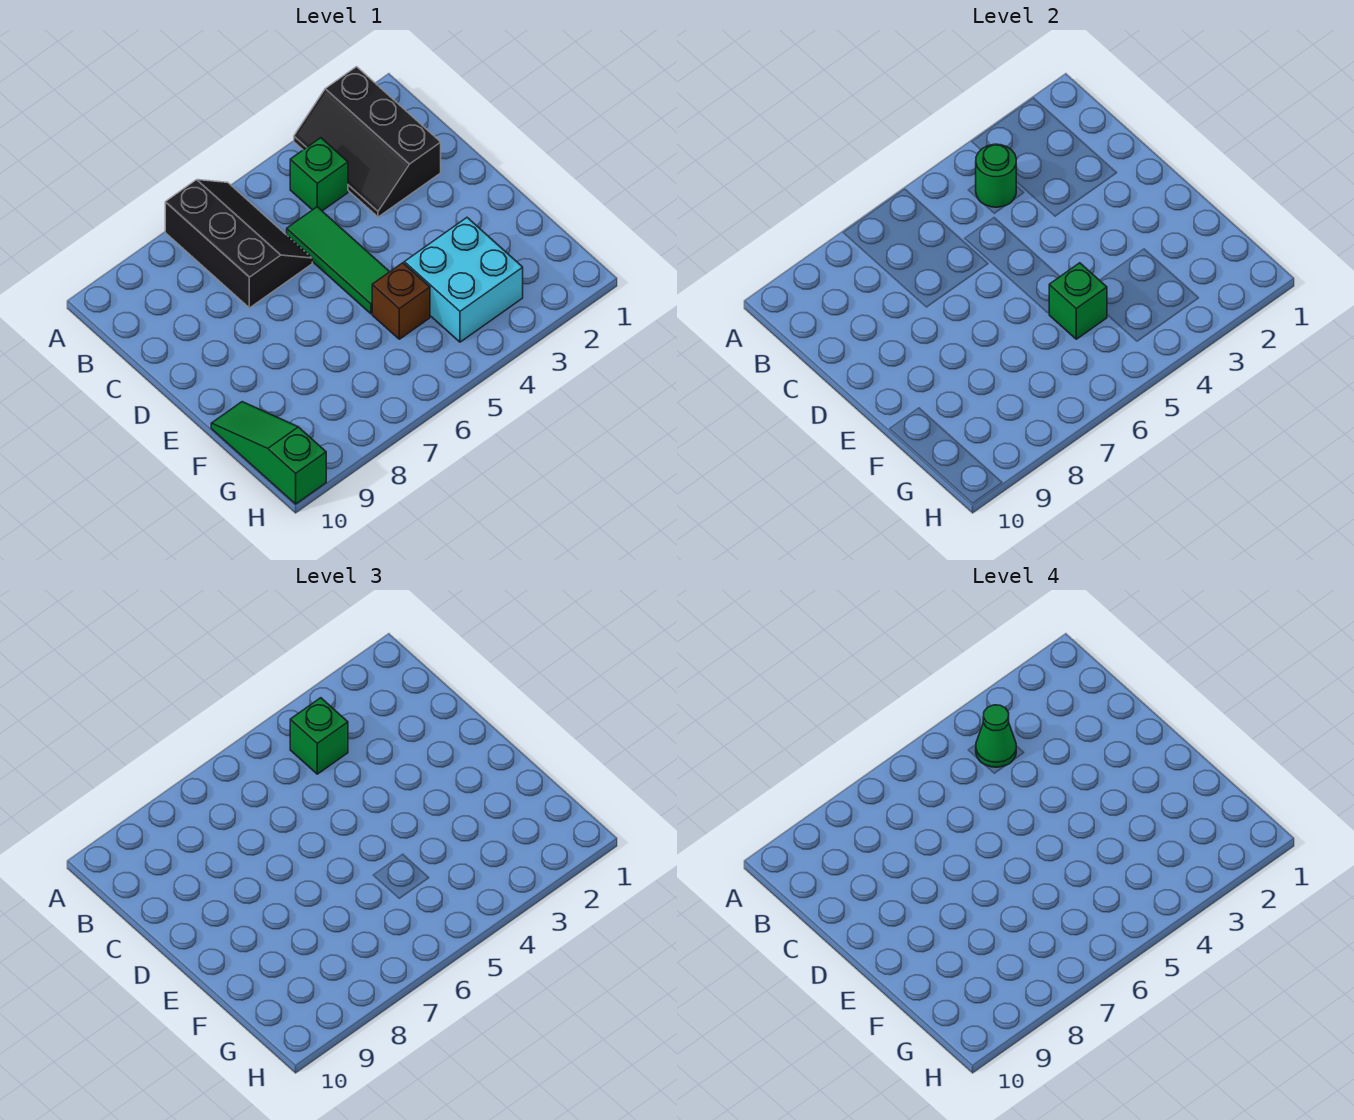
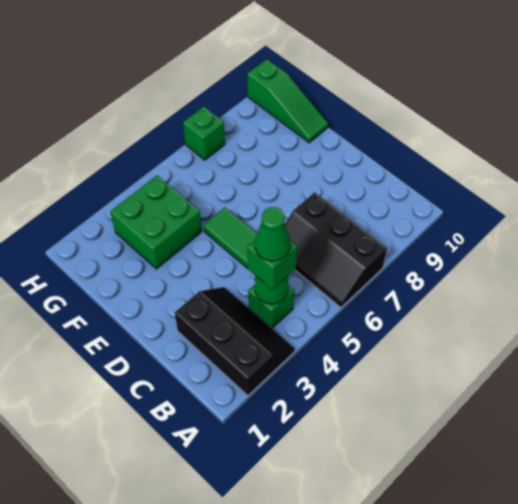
cyan brick F3:G4 level 1 -> green brick F3:G4 level 1
brown brick F5 level 1 -> none
green brick F5 level 2 -> green brick H7 level 1

